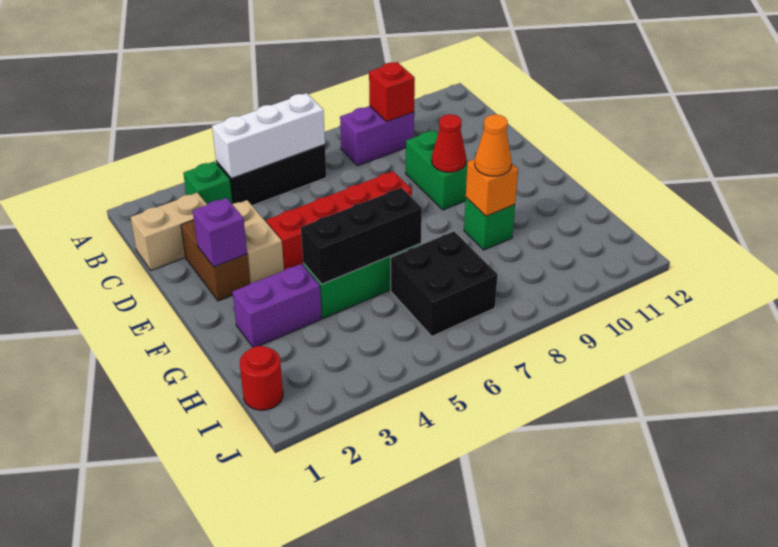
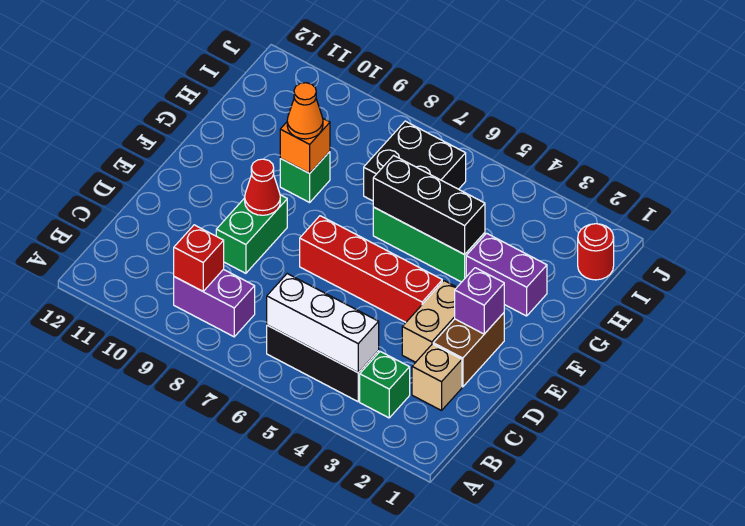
tan brick C1:C2 level 1 -> tan brick C2 level 1

